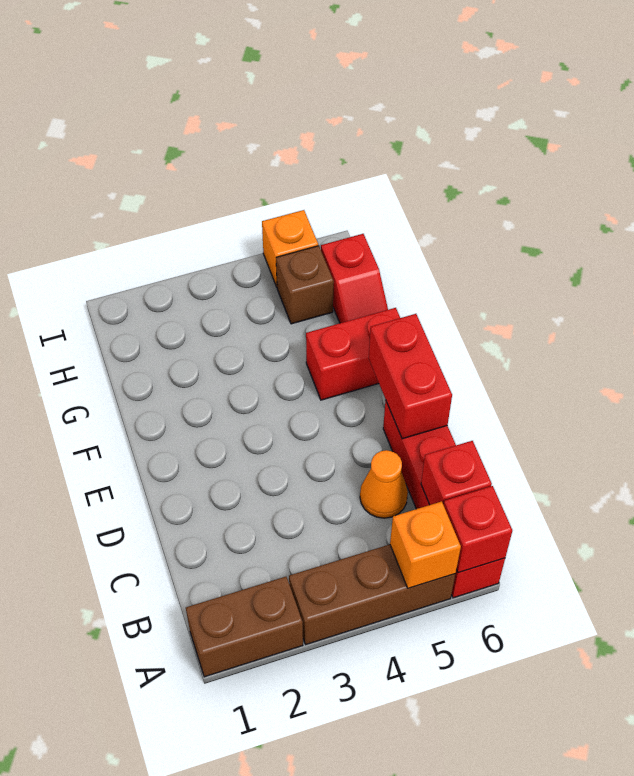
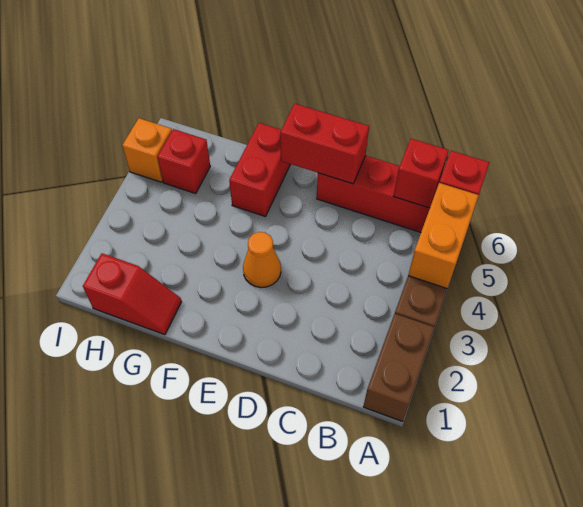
orange brick A5 level 2 -> orange brick A4:A5 level 2
orange cone C5 level 1 -> orange cone E3 level 1
red slope G6:H6 level 1 top H -> red slope G1:H1 level 1 top H
brown brick H5 level 1 -> red brick H5 level 1

